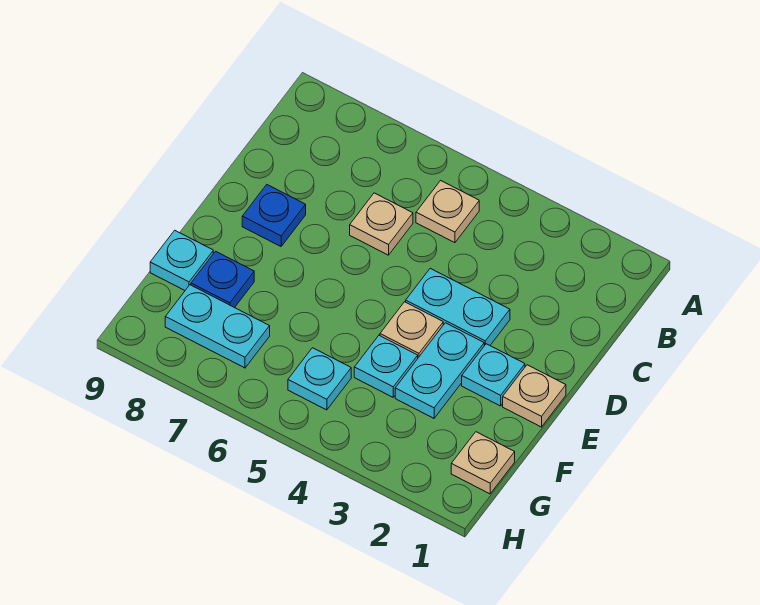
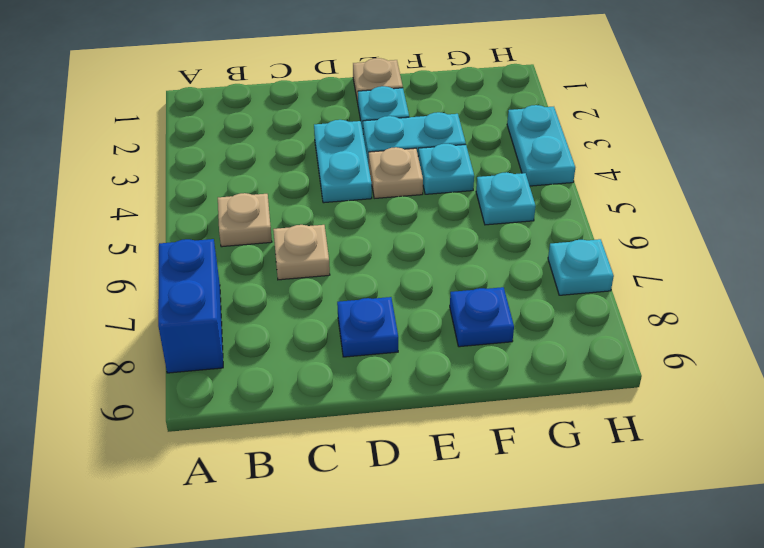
none -> blue brick A7:A8 level 1
cyan plate F9 level 1 -> cyan plate H7 level 1
tan plate G1 level 1 -> none
cyan plate G7:G8 level 1 -> cyan plate H3:H4 level 1

